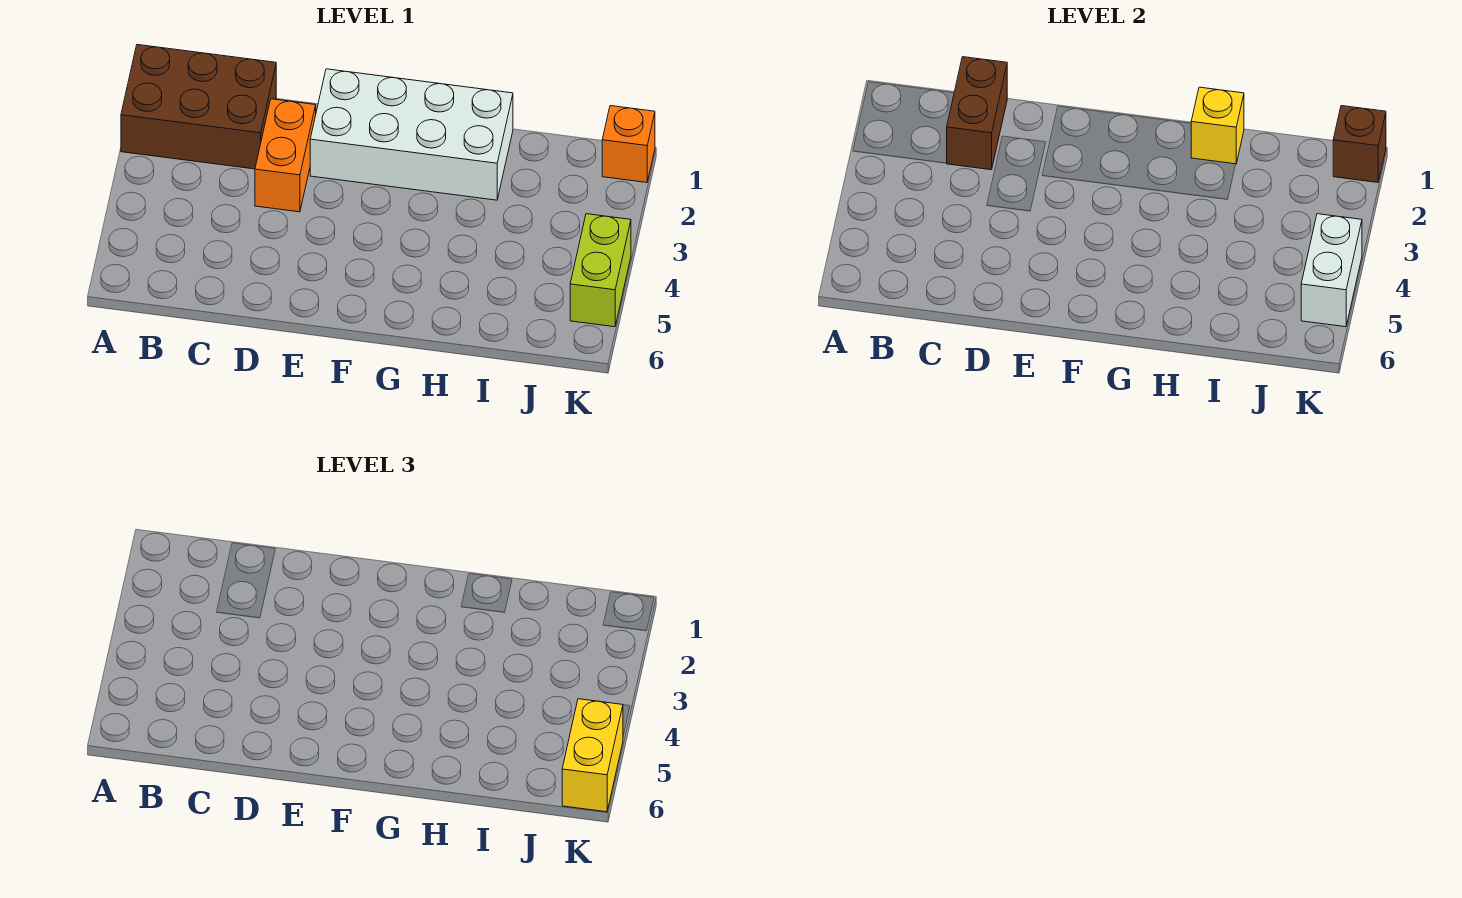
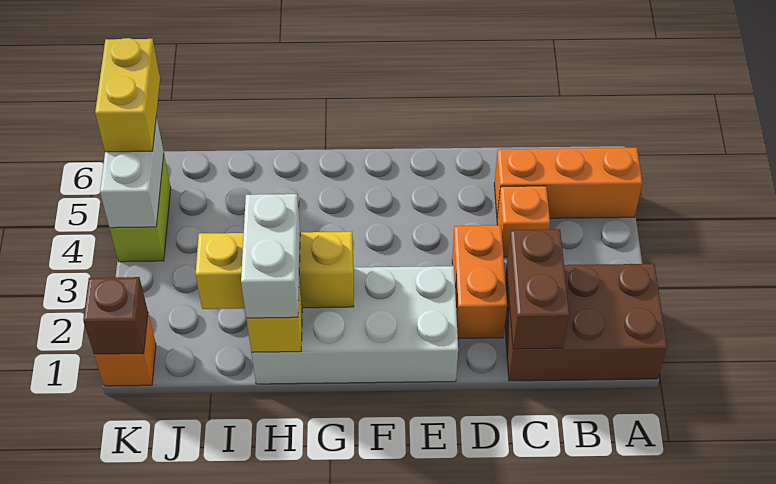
none -> orange brick A5:C5 level 1
none -> orange brick C4 level 1
none -> yellow brick G2:I2 level 2
none -> white brick H1:H2 level 3

